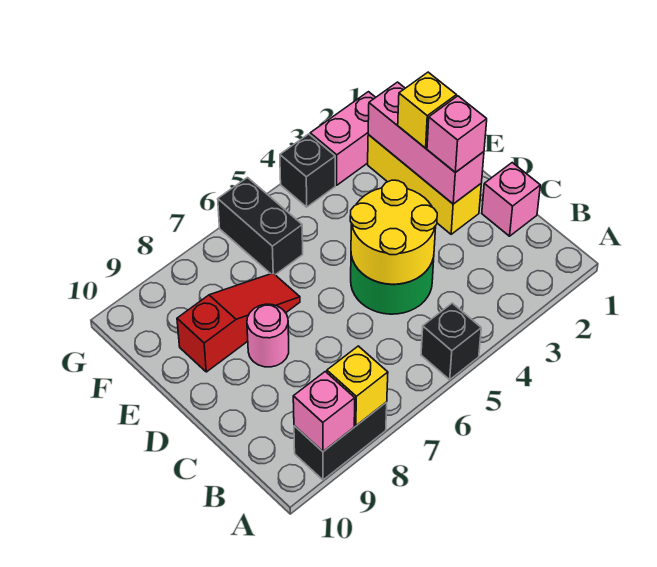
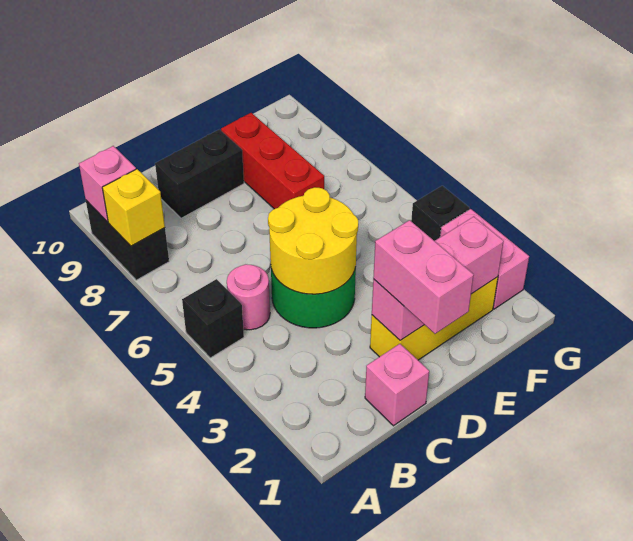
pink brick D2 level 3 -> pink brick D1:D2 level 3
pink round brick D8 level 1 -> pink round brick B5 level 1
yellow brick E2 level 3 -> none
red slope E7:E9 level 1 top 9 -> red brick E7:E9 level 1
black brick F6:G6 level 1 -> black brick C9:D9 level 1

